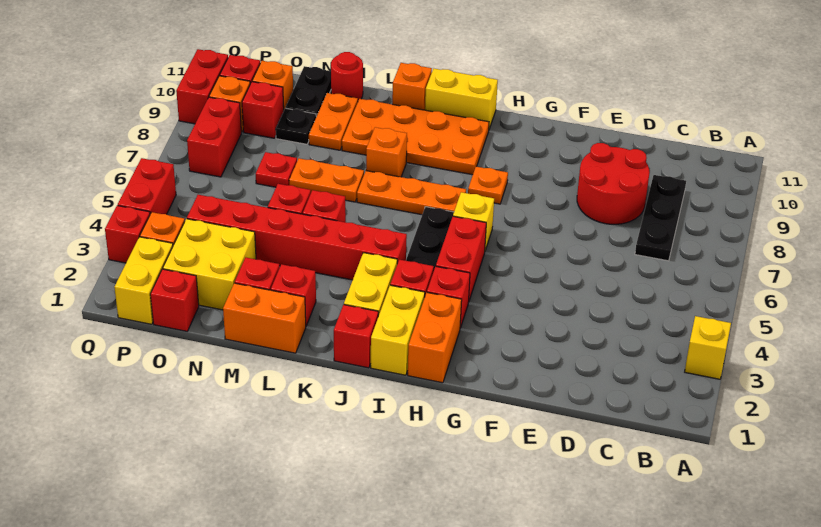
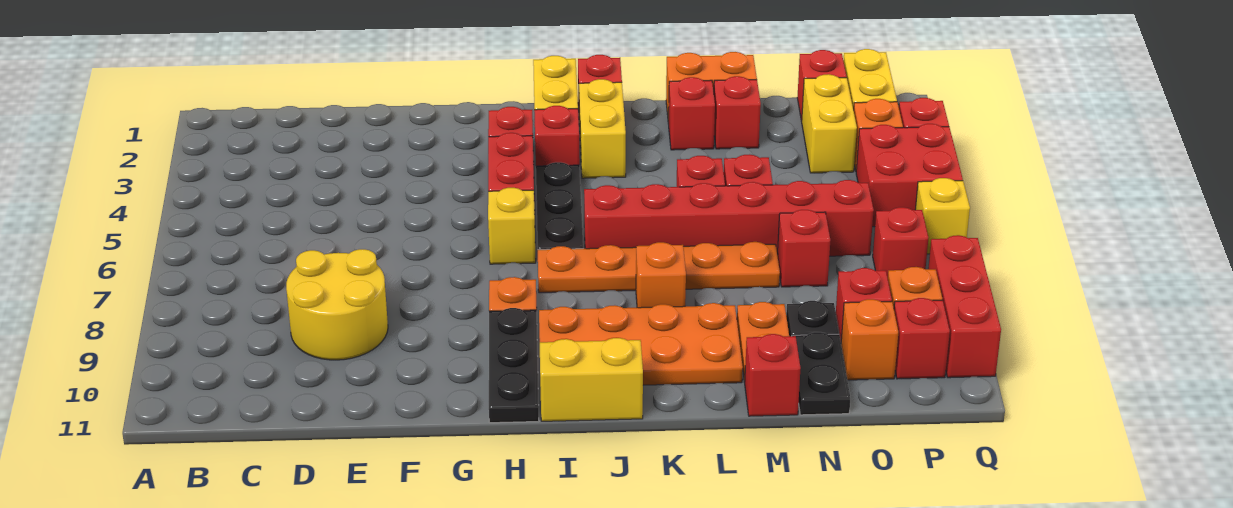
yellow brick A3 level 1 -> yellow brick Q6 level 1
black plate C7:C9 level 1 -> black plate H9:H11 level 1
red round brick D8:E9 level 1 -> yellow round brick D8:E9 level 1
orange brick H1:H2 level 1 -> none
red brick J4:O4 level 1 -> red brick J6:O6 level 1
orange brick K11 level 1 -> none
red round brick M11 level 1 -> red brick M11 level 1
yellow brick N2:O3 level 1 -> yellow brick O2:O3 level 1
red plate N7 level 1 -> red brick N7 level 1
red brick P7:P8 level 1 -> red brick P7 level 1
red brick Q4:Q5 level 1 -> red brick P4:Q5 level 1
red brick Q9:Q10 level 1 -> red brick Q8:Q10 level 1

